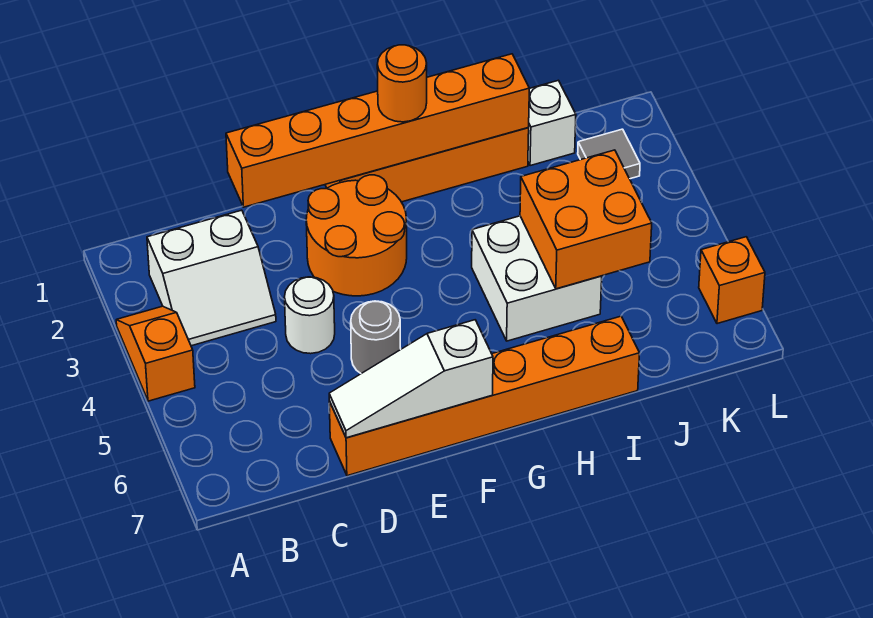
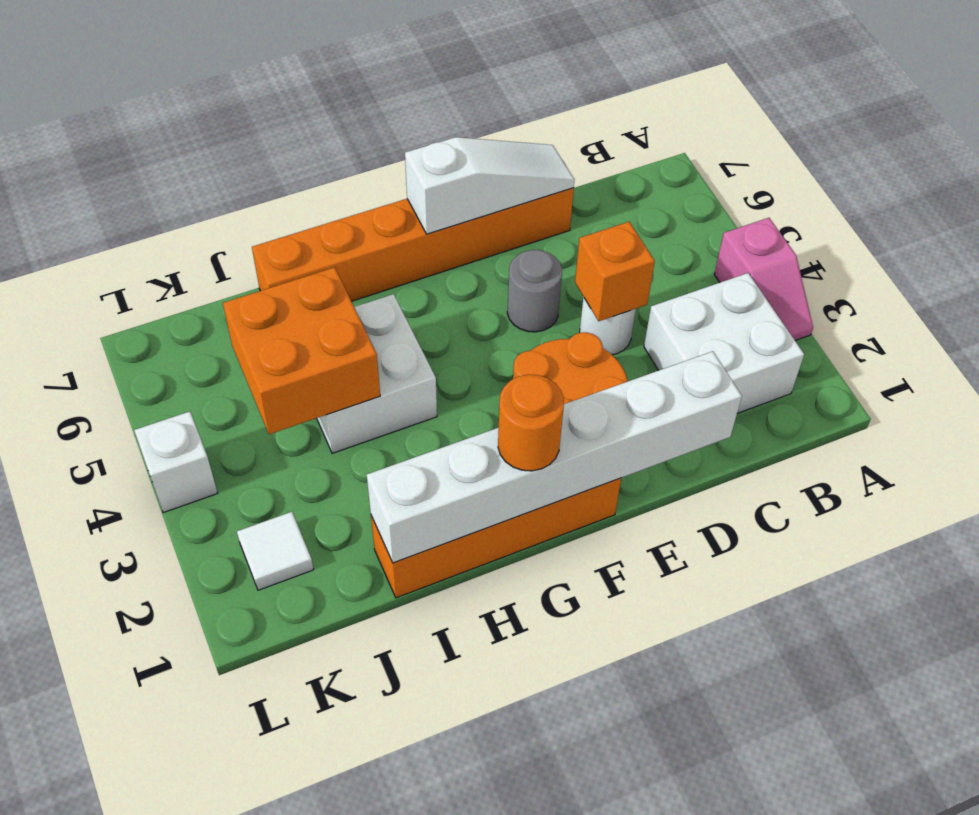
orange slope A3:A4 level 1 top 4 -> pink slope A3:A4 level 1 top 4
white slope B2:C3 level 1 top 2 -> white brick B2:C3 level 1
orange brick D1:I1 level 2 -> white brick D1:I1 level 2
white brick J1 level 1 -> white brick L4 level 1
grey tile K2 level 1 -> white tile K2 level 1
orange brick L6 level 1 -> orange brick D4 level 2

